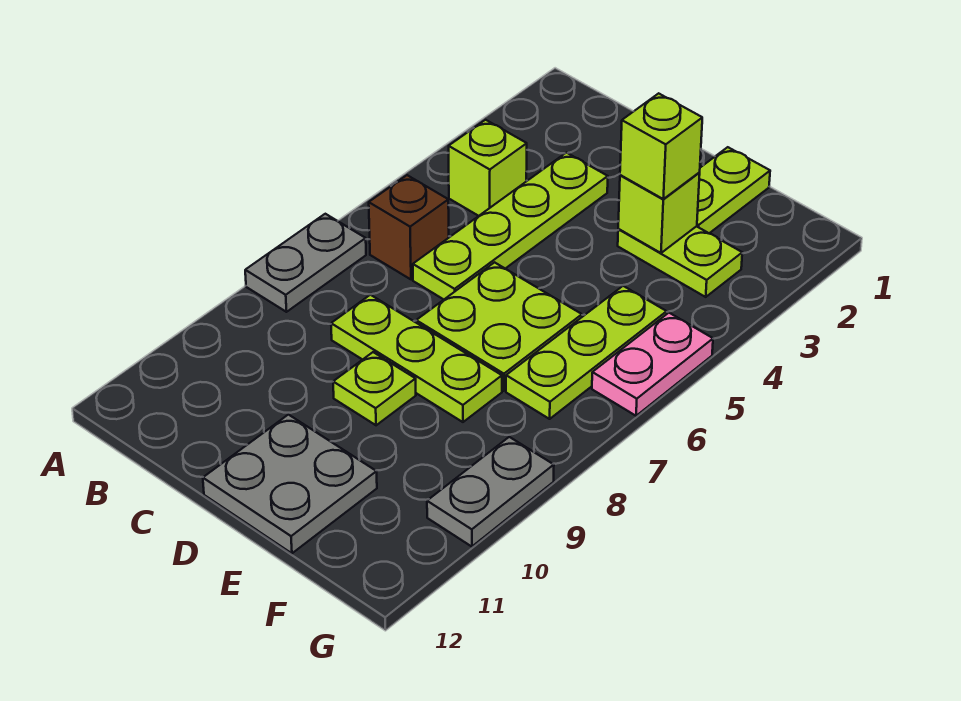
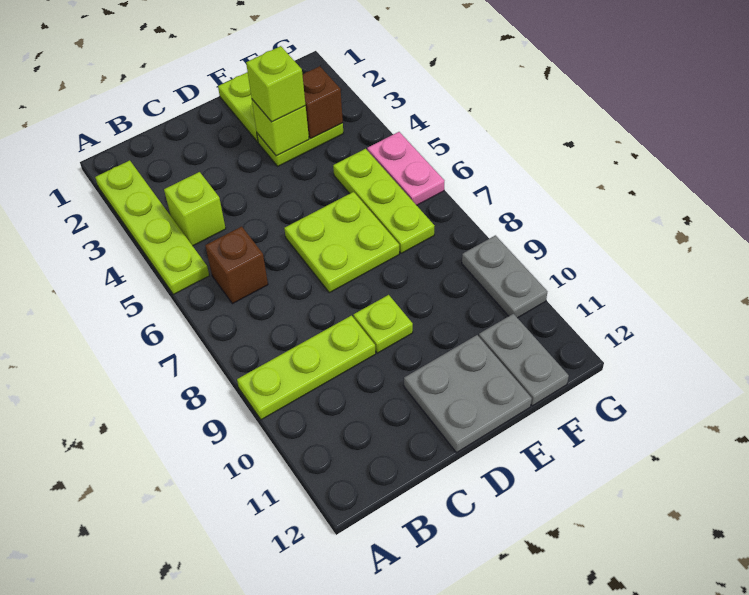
grey plate A7:A8 level 1 -> grey plate F11:F12 level 1
lime plate C3:C6 level 1 -> lime plate A2:A5 level 1
lime plate C8:E8 level 1 -> lime plate A9:C9 level 1
none -> brown brick F3 level 2

